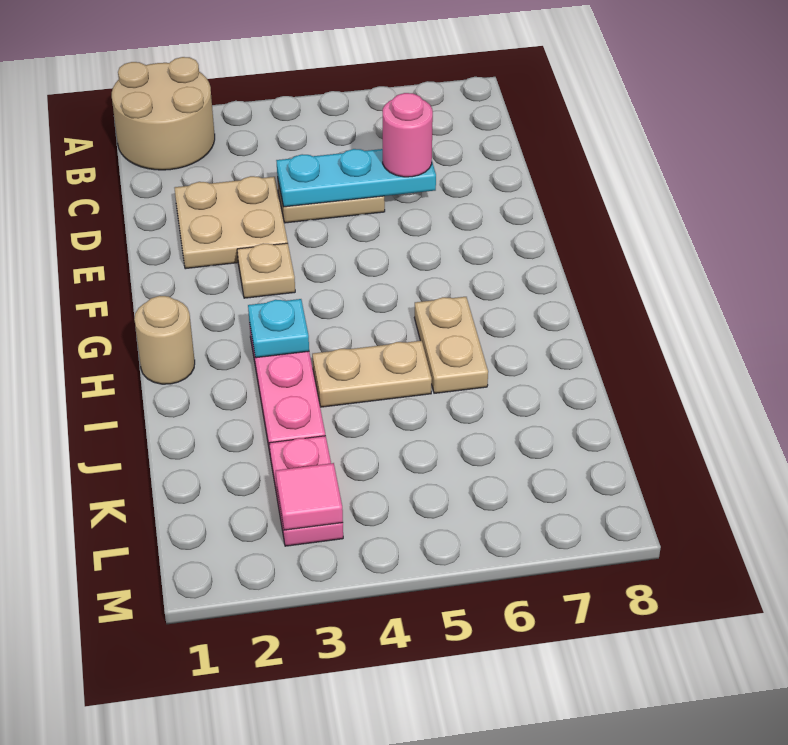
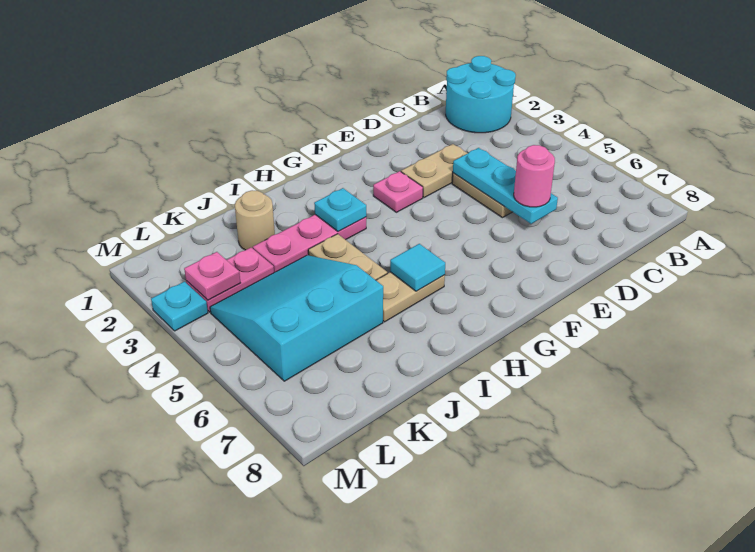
tan round brick A1:B2 level 1 -> cyan round brick A1:B2 level 1
tan plate D2:E3 level 1 -> tan plate D3:E3 level 1
tan plate F3 level 1 -> pink plate F3 level 1
tan round brick H1 level 1 -> tan round brick J2 level 1
none -> cyan tile H6 level 2
none -> cyan slope J4:L6 level 1 top 6
pink tile L3 level 2 -> pink plate L3 level 2
none -> cyan plate M3 level 1

